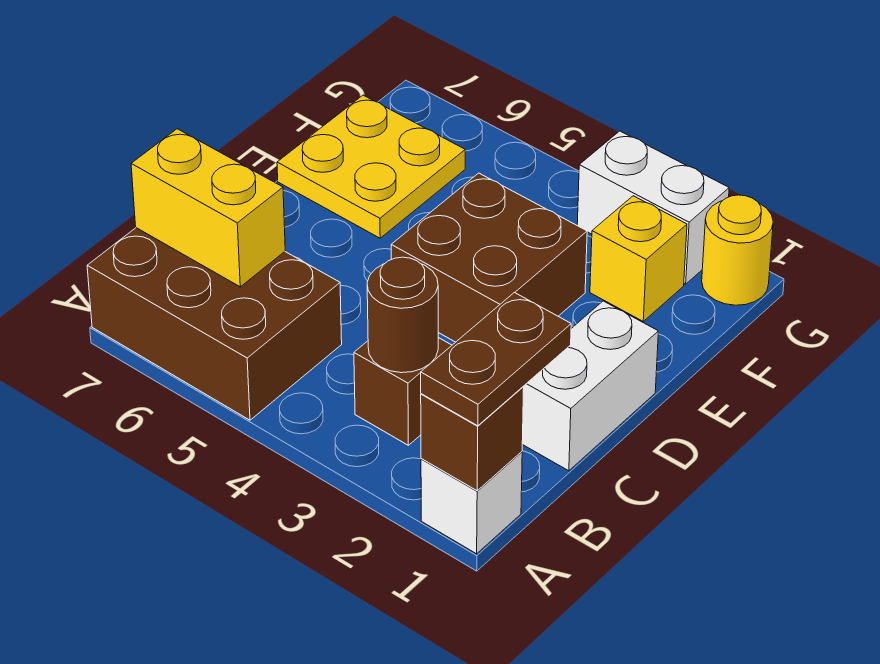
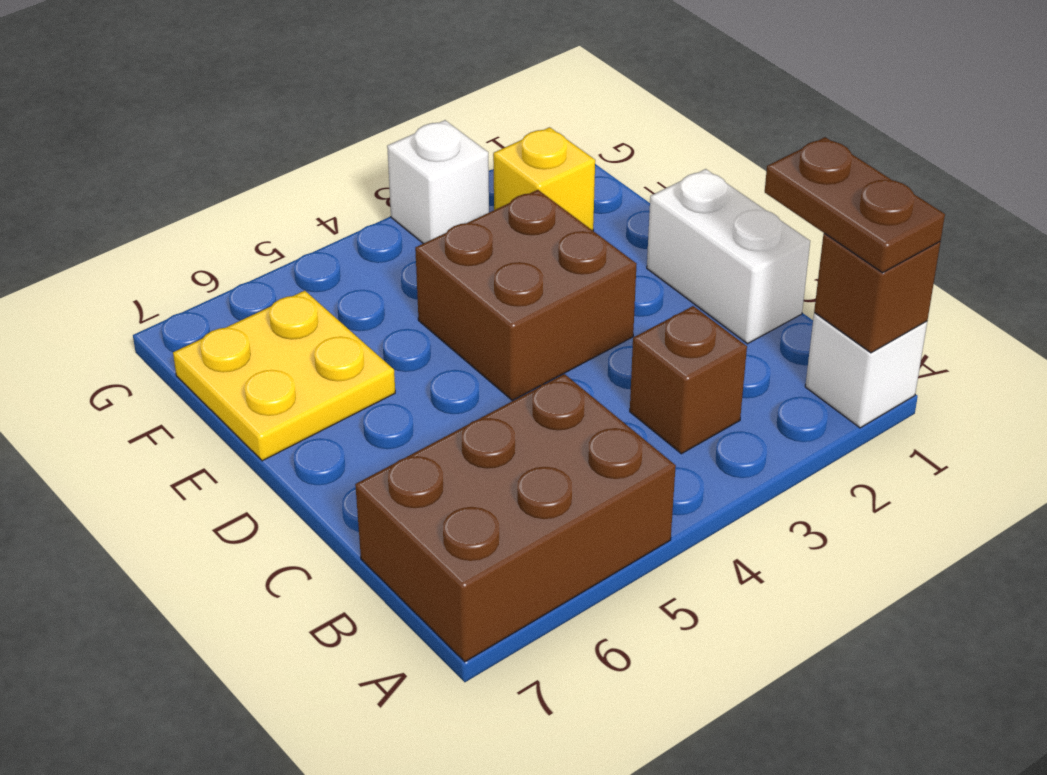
brown round brick B3 level 2 -> none
yellow brick B6:B7 level 2 -> none
yellow round brick G1 level 1 -> none
white brick G2:G3 level 1 -> white brick G3 level 1

